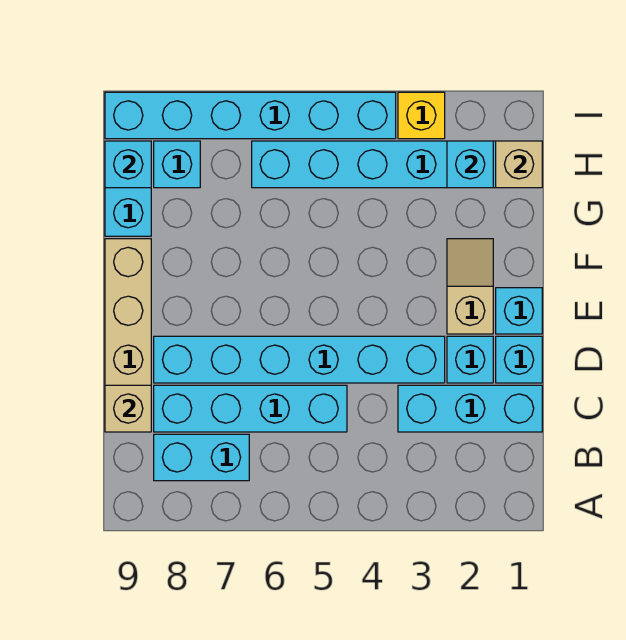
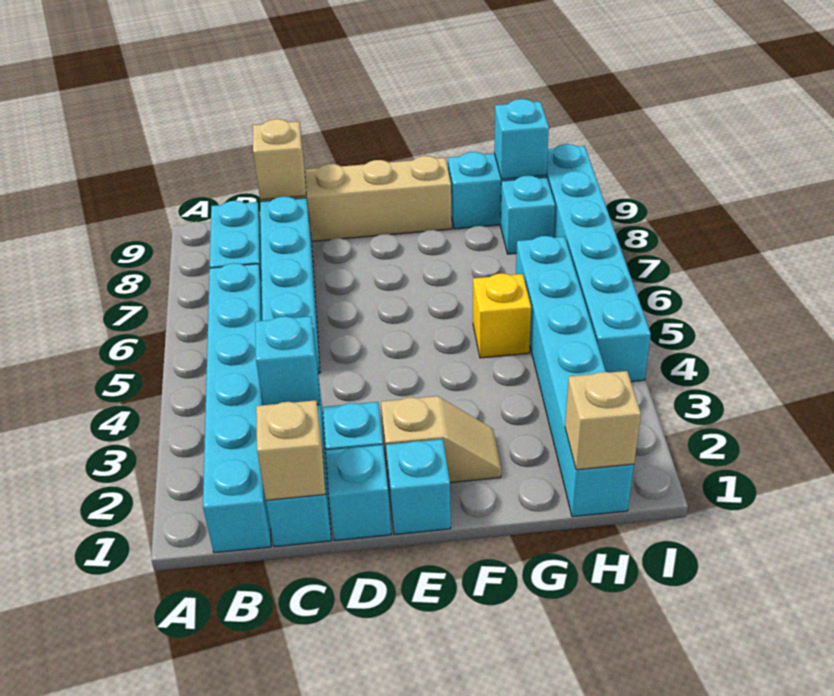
none -> tan brick C1 level 2
cyan brick D3:D8 level 1 -> cyan brick B1:B6 level 1
cyan brick H2 level 2 -> cyan brick C3 level 2
yellow brick I3 level 1 -> yellow brick G5 level 1

